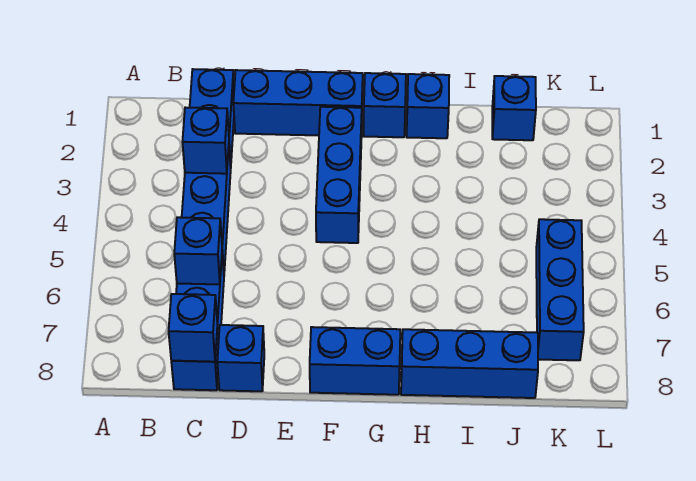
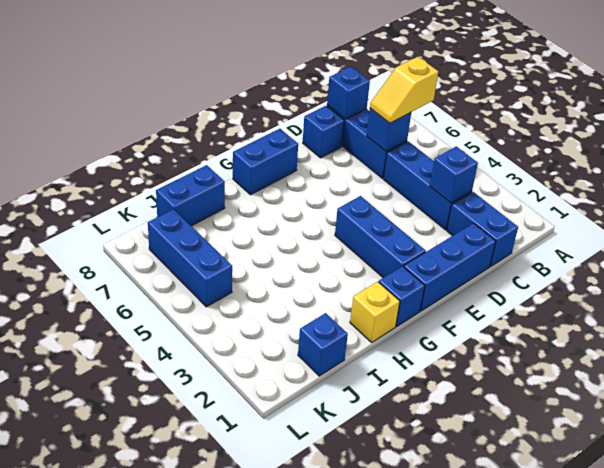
none -> yellow slope B6:C6 level 3 top B
blue brick H1 level 1 -> yellow brick H1 level 1
blue brick H8:J8 level 1 -> blue brick I8:J8 level 1

